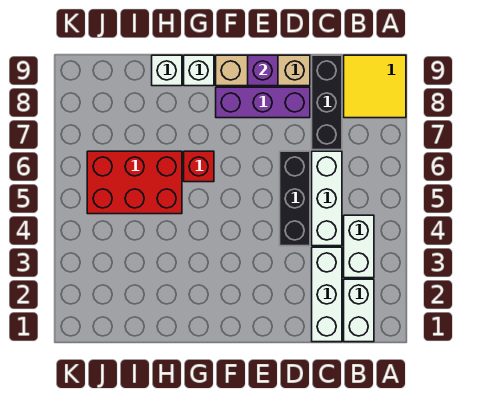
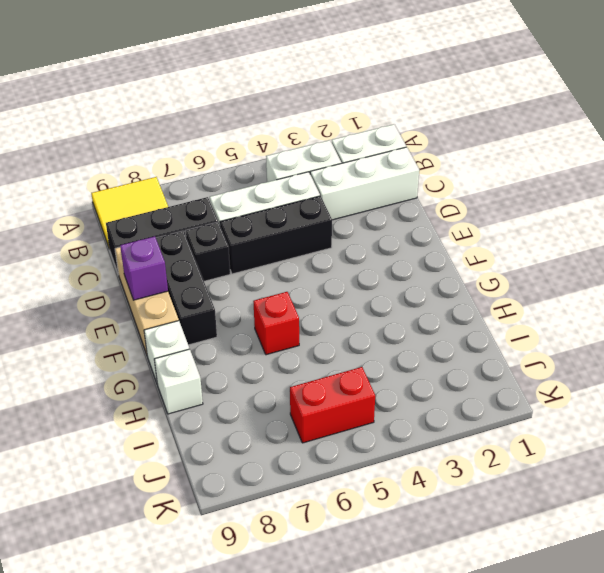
none -> black brick D7 level 1
purple brick D8:F8 level 1 -> black brick D8:F8 level 1
red brick H5:J6 level 1 -> red brick J5:J6 level 1

